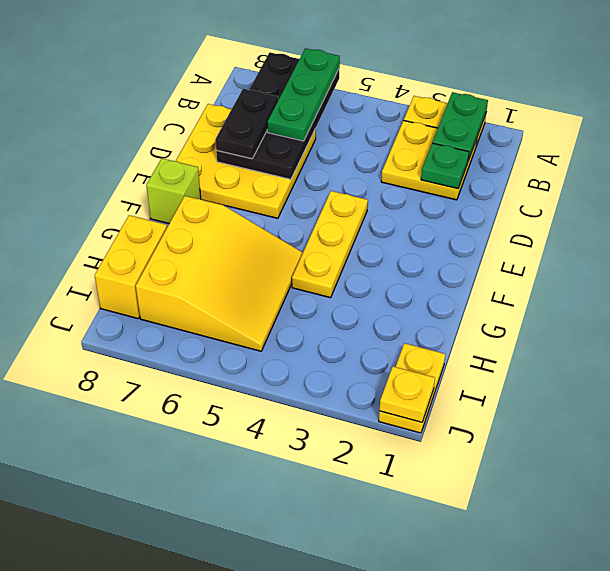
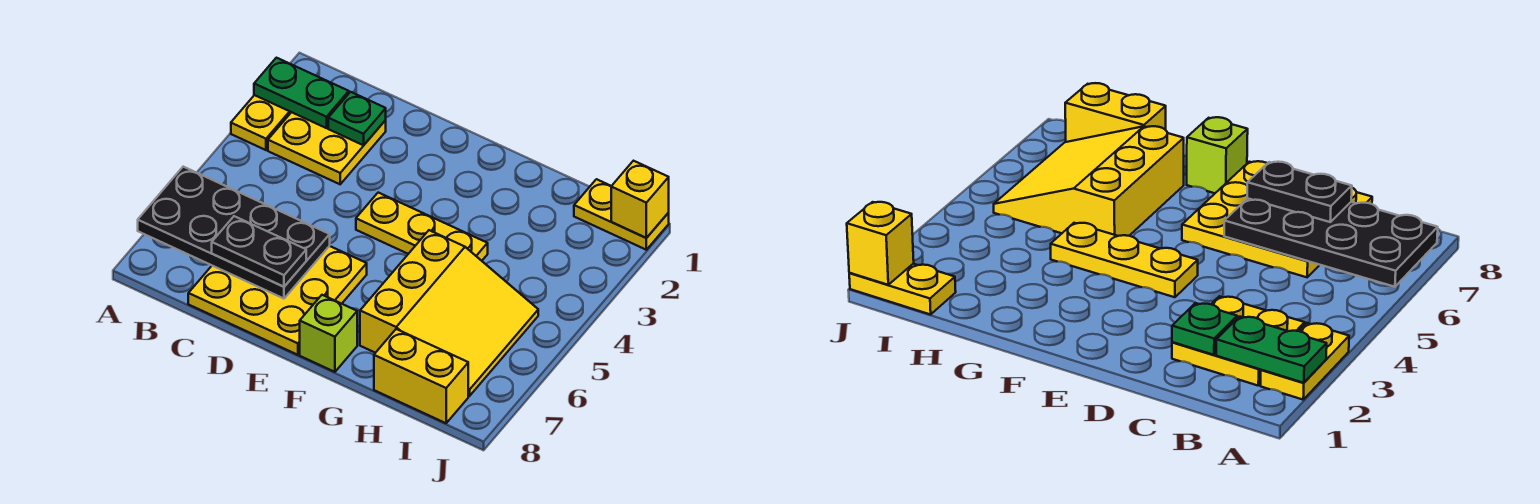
green plate A6:C6 level 3 -> none
yellow slope G5:I7 level 1 top 7 -> yellow slope G5:I7 level 1 top G
yellow plate J1 level 2 -> yellow brick J1 level 2

